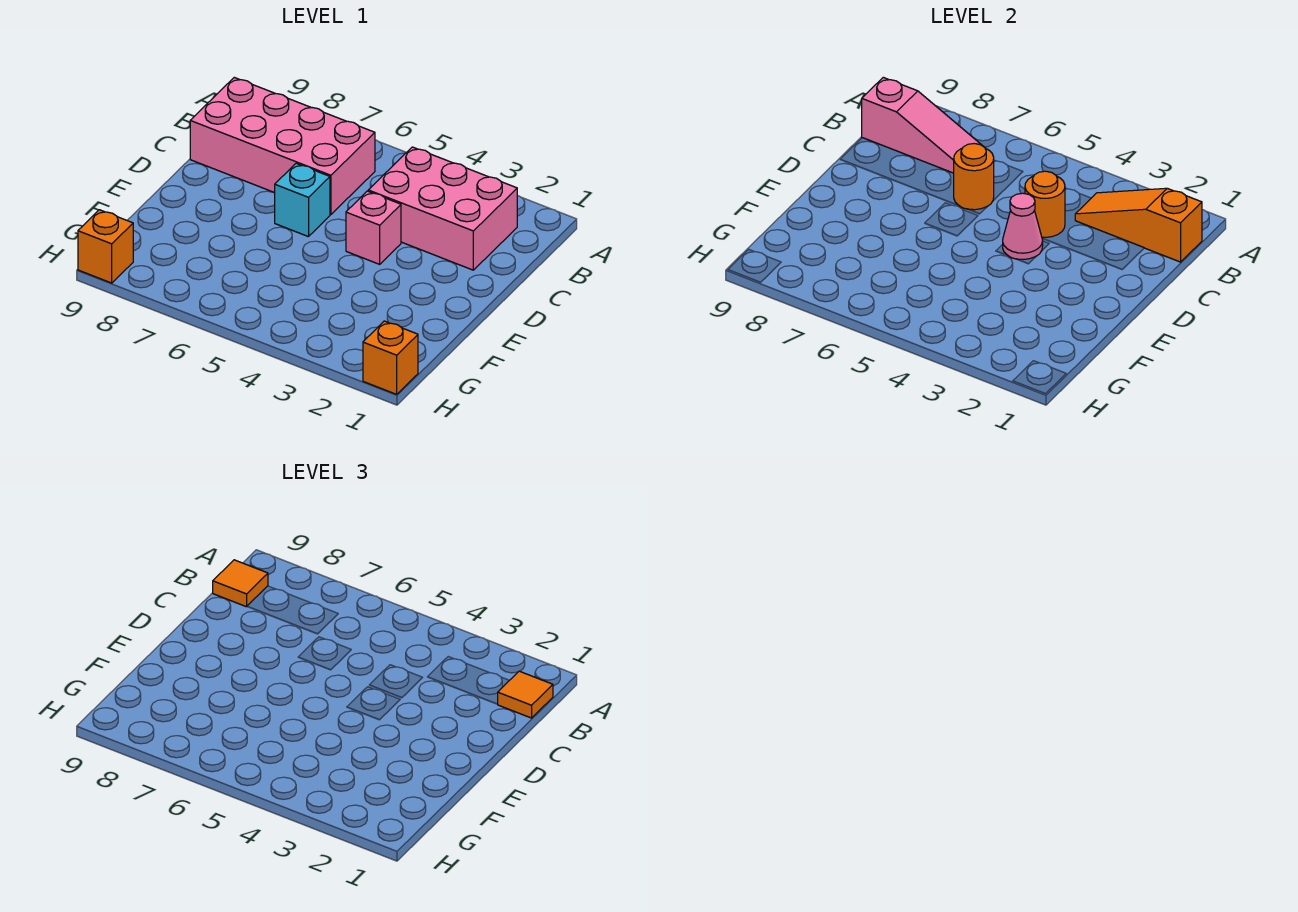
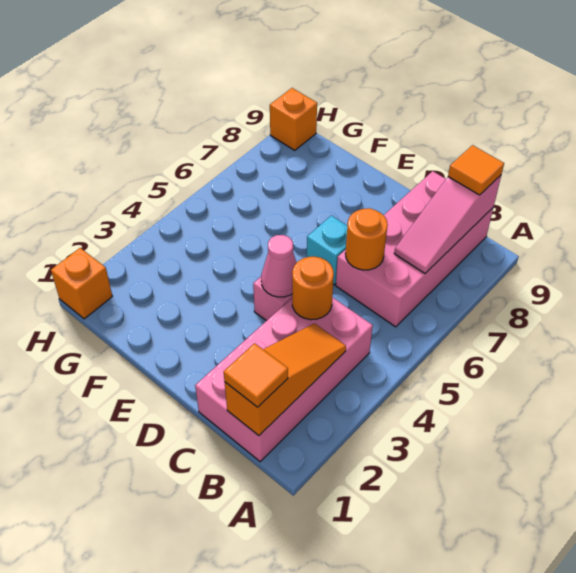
pink brick B2:C4 level 1 -> pink brick B1:C4 level 1

